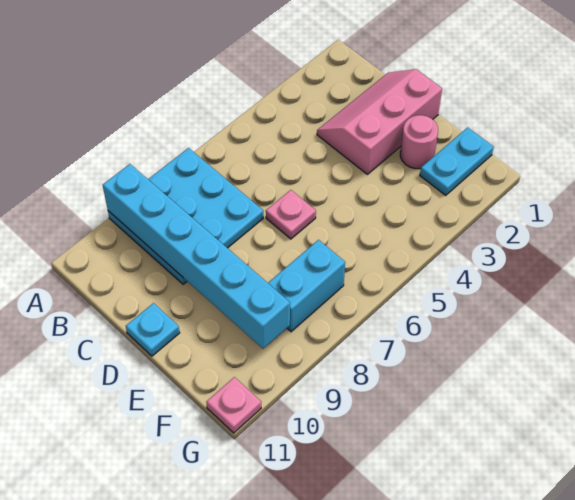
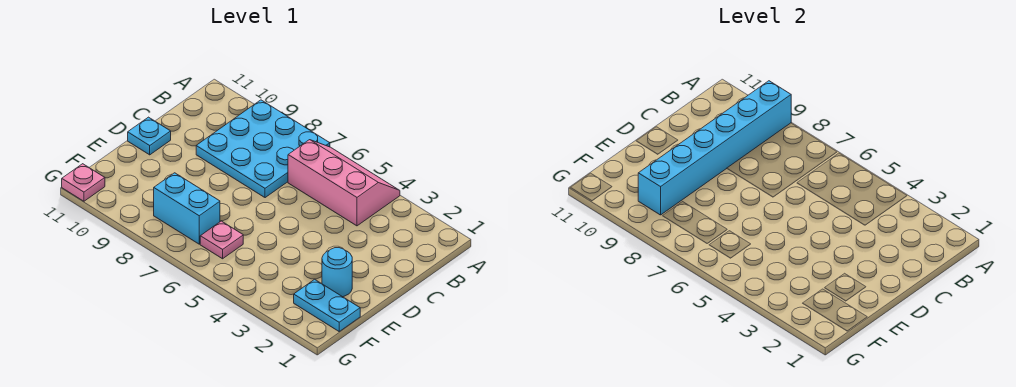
pink slope C1:D3 level 1 top D -> pink slope A4:B6 level 1 top B
pink plate D6 level 1 -> pink plate F6 level 1
pink round brick E2 level 1 -> cyan round brick E2 level 1

